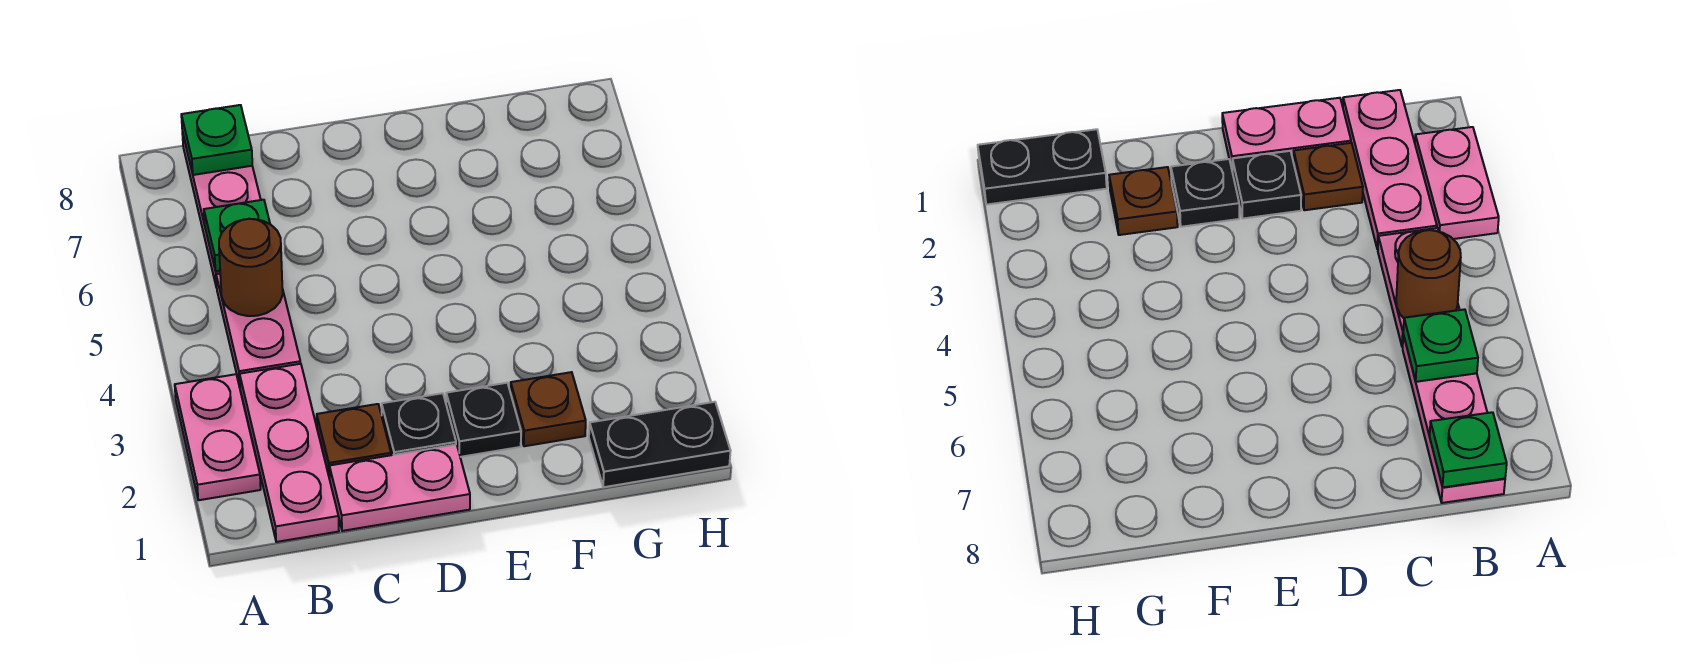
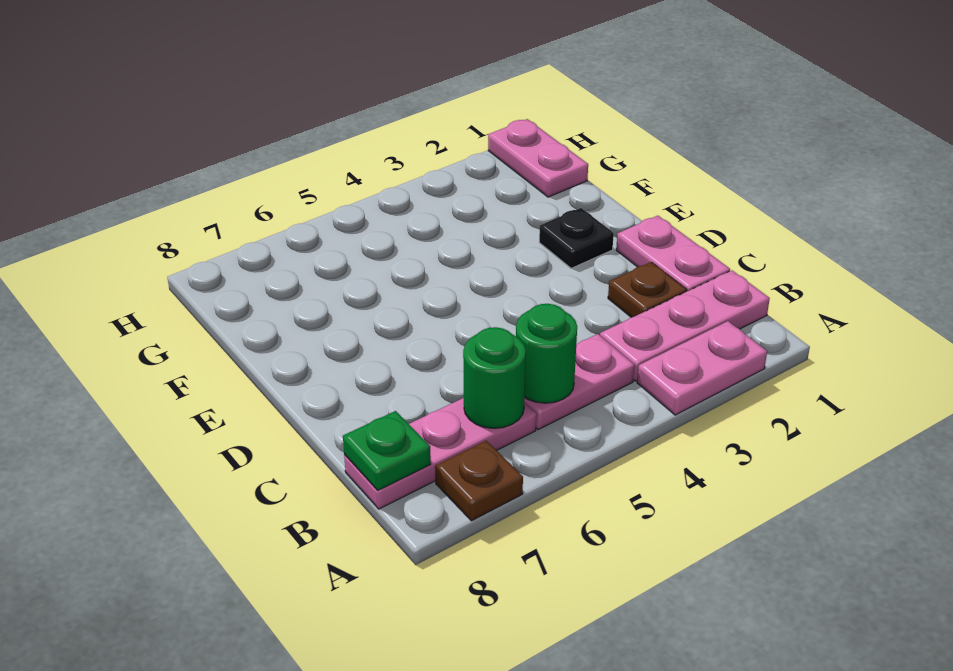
brown round brick B5 level 2 -> green round brick B5 level 2
green plate B6 level 2 -> green round brick B6 level 2
black plate D2 level 1 -> none
brown plate F2 level 1 -> brown plate A7 level 1
black plate G1:H1 level 1 -> pink plate G1:H1 level 1

